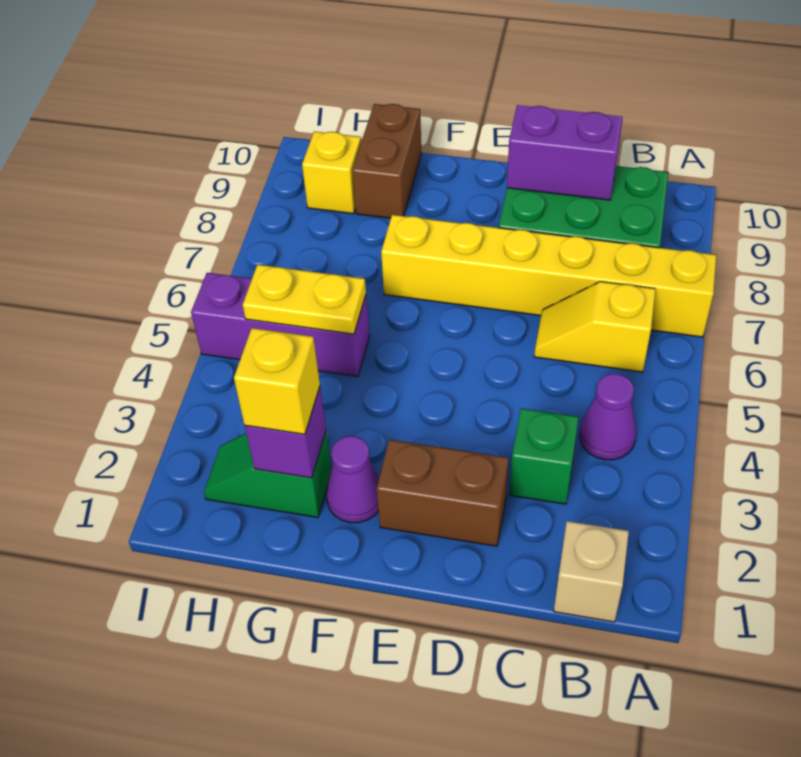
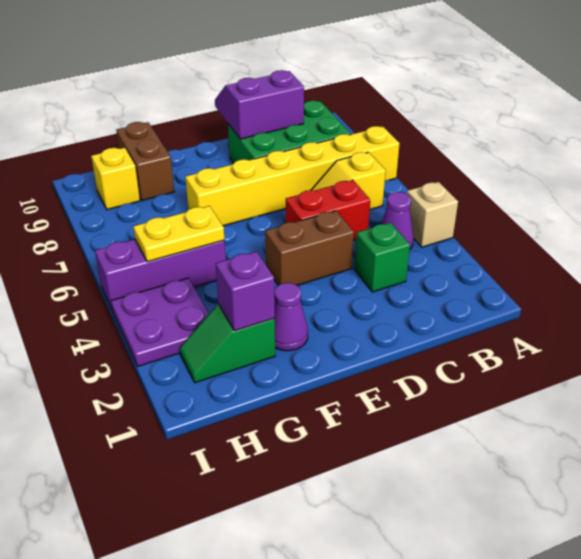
tan brick B1 level 1 -> tan brick A4 level 1
none -> red brick C5:D5 level 1
brown brick D2:E2 level 1 -> brown brick D4:E4 level 1
yellow brick G2 level 3 -> none
none -> purple plate H3:I4 level 1

